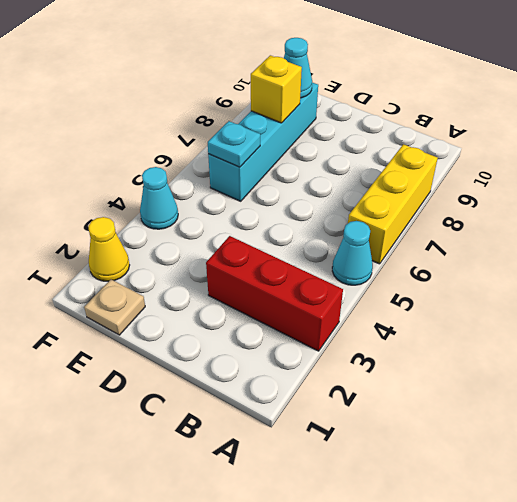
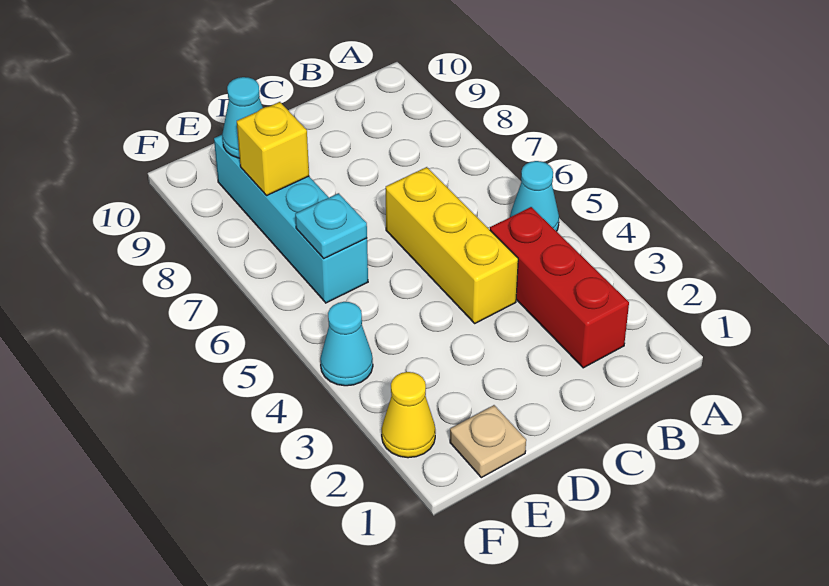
red brick A3:C3 level 1 -> red brick B2:B4 level 1
yellow brick A6:A8 level 1 -> yellow brick C4:C6 level 1

